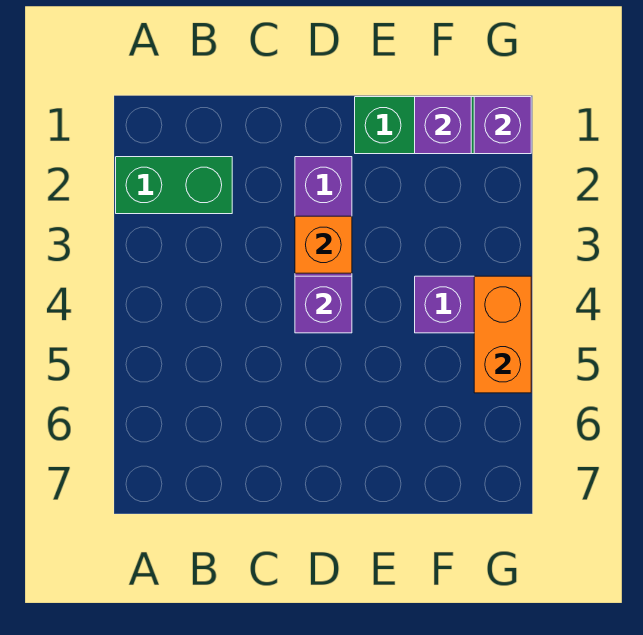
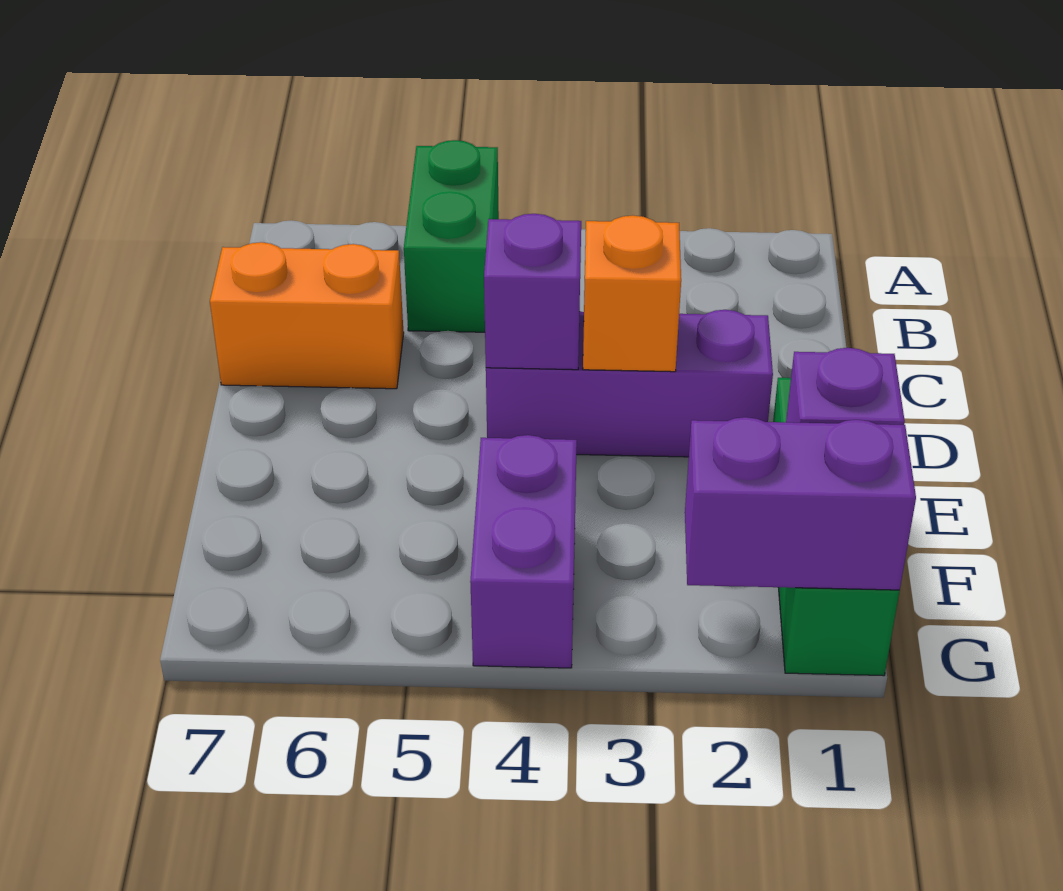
green brick A2:B2 level 1 -> green brick A5:B5 level 1
purple brick G1 level 2 -> purple brick G1:G2 level 2
orange brick G4:G5 level 2 -> orange brick C6:C7 level 1

